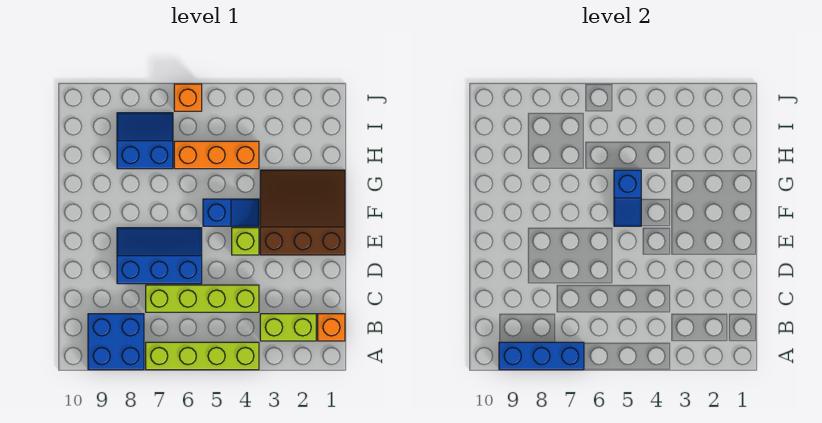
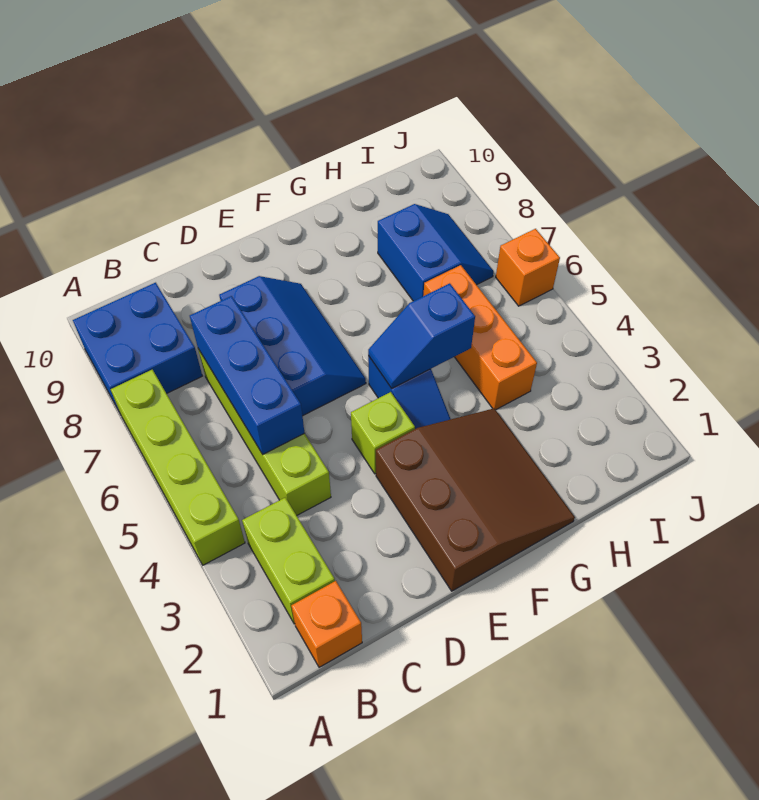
blue brick A7:A9 level 2 -> blue brick C5:C7 level 2

